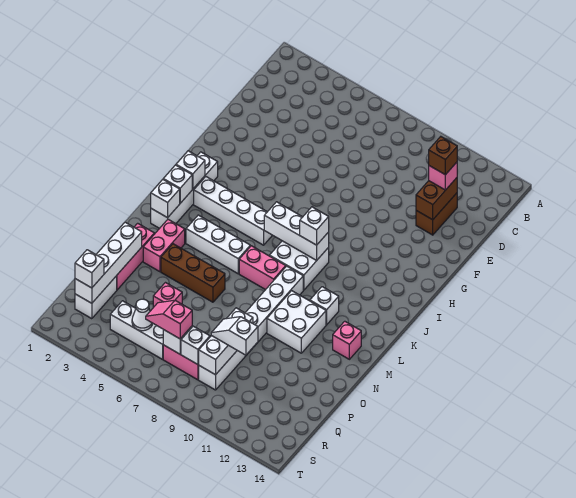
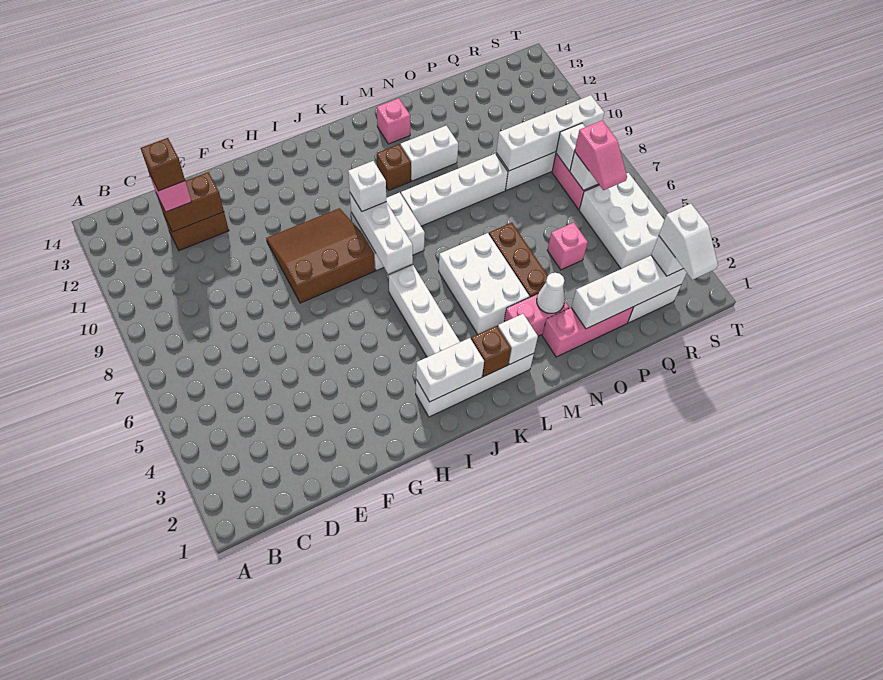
none -> brown slope G8:I10 level 1 top 8
white brick J2 level 2 -> white brick I2:J2 level 2
white brick K2 level 2 -> brown brick K2 level 2
white brick L4:L6 level 1 -> white brick L4:M6 level 1
pink brick L7:L8 level 1 -> none
white brick L11 level 1 -> brown brick L11 level 1
white brick M10:N11 level 1 -> white brick M11:N11 level 1
white brick P9:R9 level 2 -> white brick P9:S9 level 2
white slope Q9:Q10 level 3 top 10 -> white slope R1:R2 level 4 top 2
white brick R4:R6 level 1 -> white brick R4:S6 level 1
white cone R5 level 2 -> white cone N3 level 2

